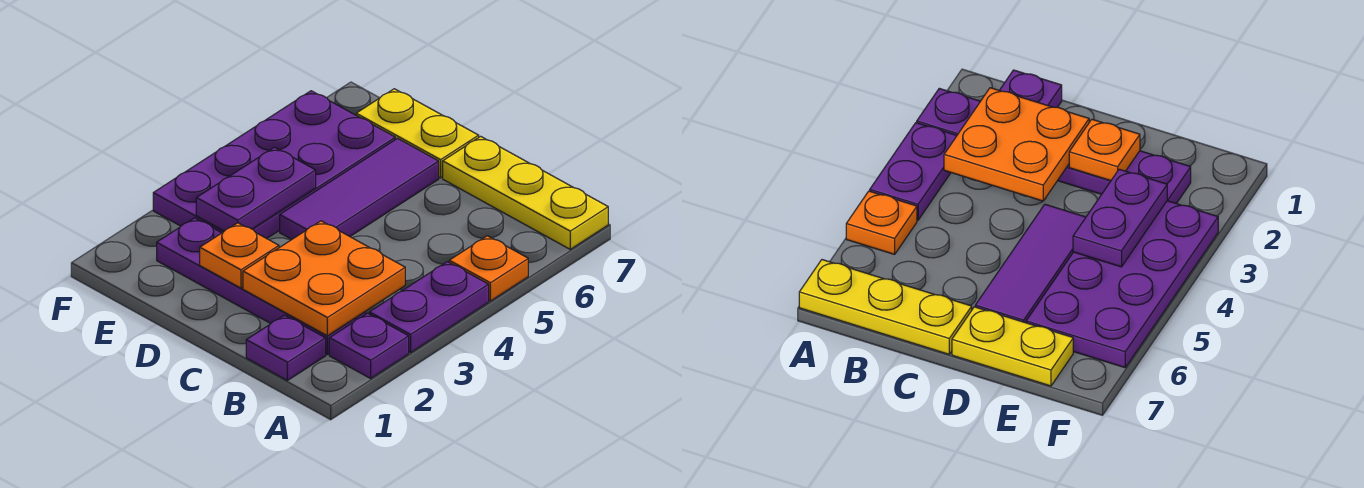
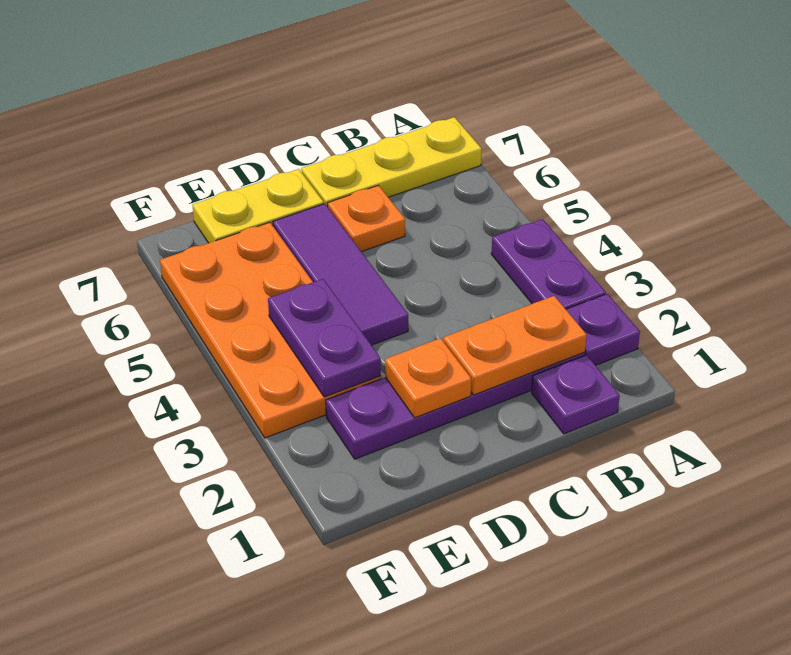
orange plate A5 level 1 -> orange plate C6 level 1
orange plate B2:C3 level 2 -> orange plate B2:C2 level 2
purple plate E3:F6 level 1 -> orange plate E3:F6 level 1

